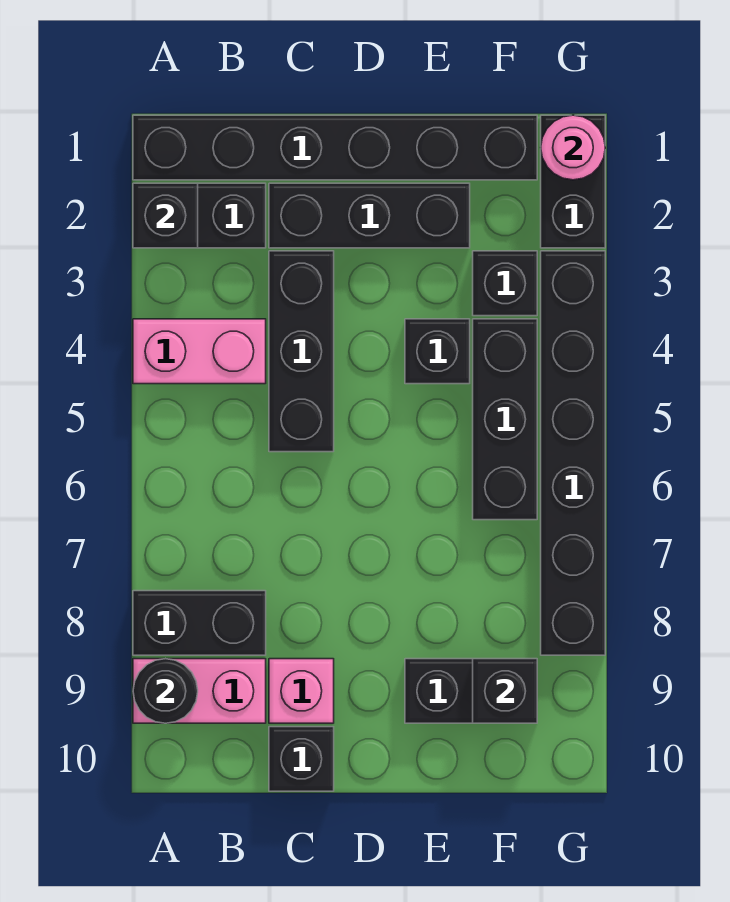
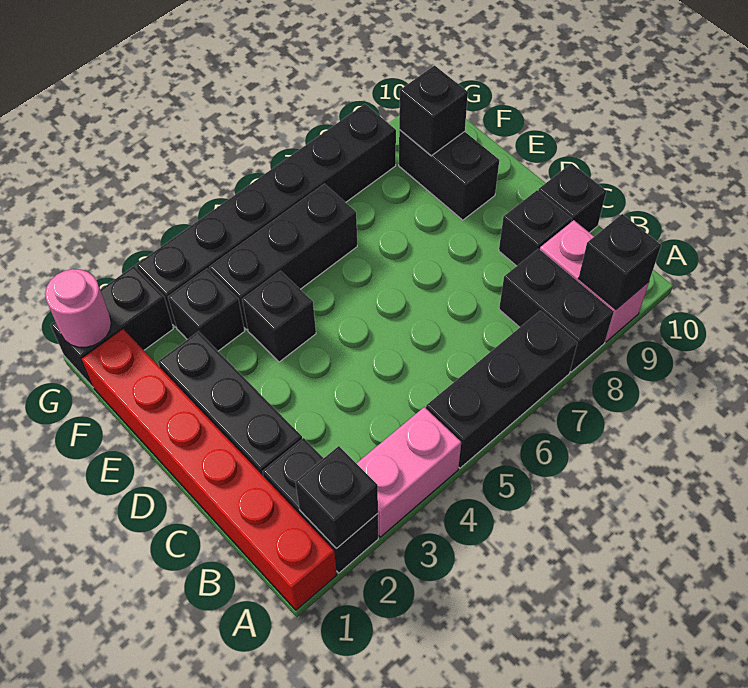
black brick A1:F1 level 1 -> red brick A1:F1 level 1
pink brick A4:B4 level 1 -> pink brick A3:A4 level 1
black round brick A9 level 2 -> black brick A9 level 2
black brick C3:C5 level 1 -> black brick A5:A7 level 1
pink brick C9 level 1 -> black brick C9 level 1

